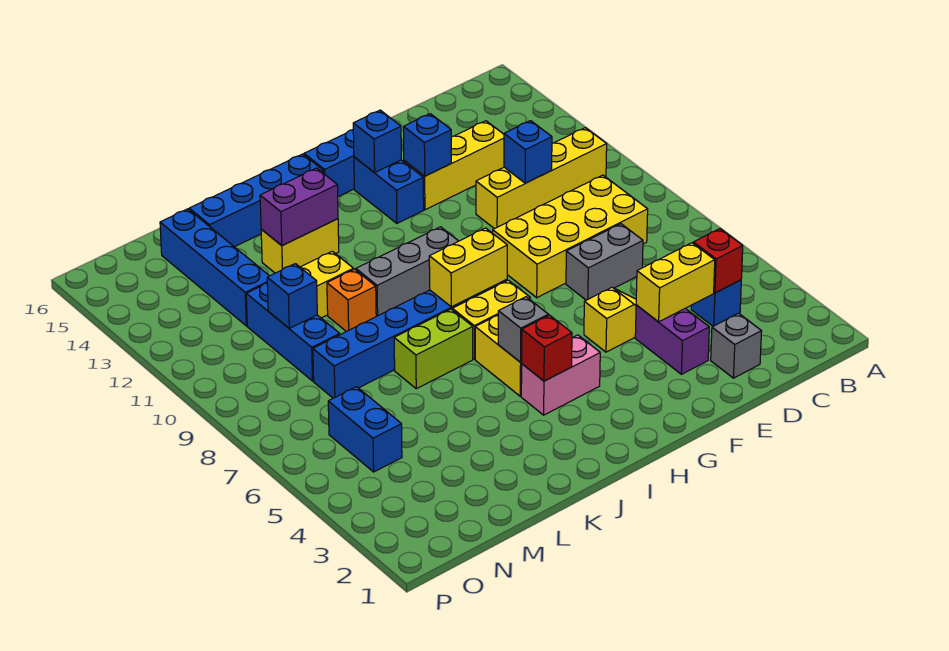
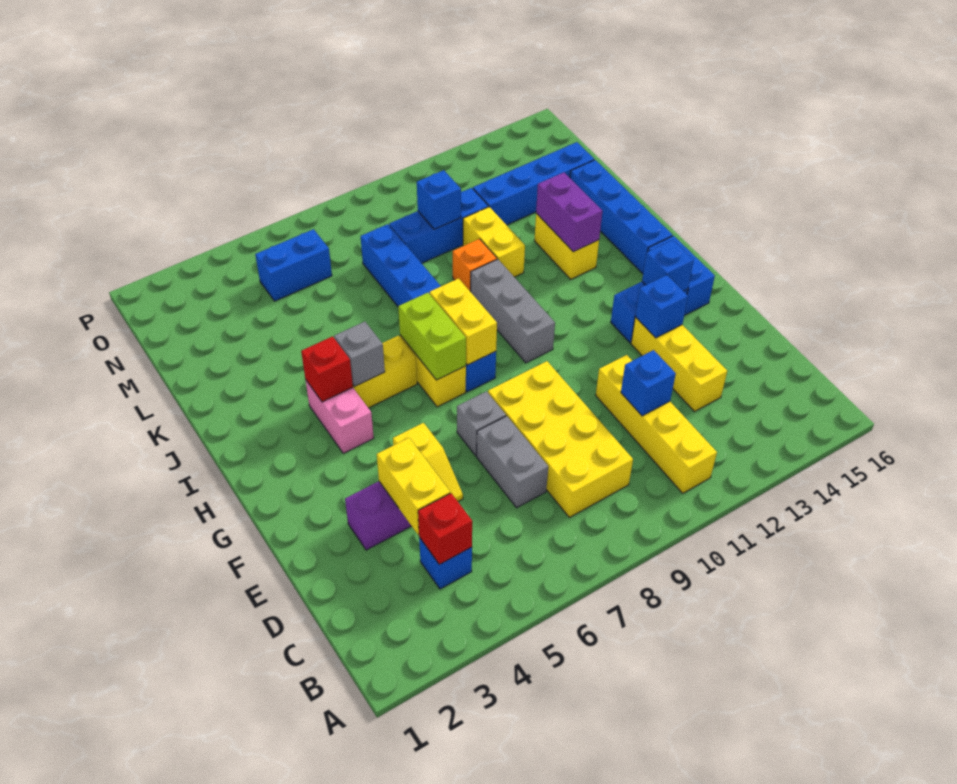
grey brick D2 level 1 -> grey brick F7 level 1
lime brick J7:K7 level 1 -> lime brick H7:I7 level 2

